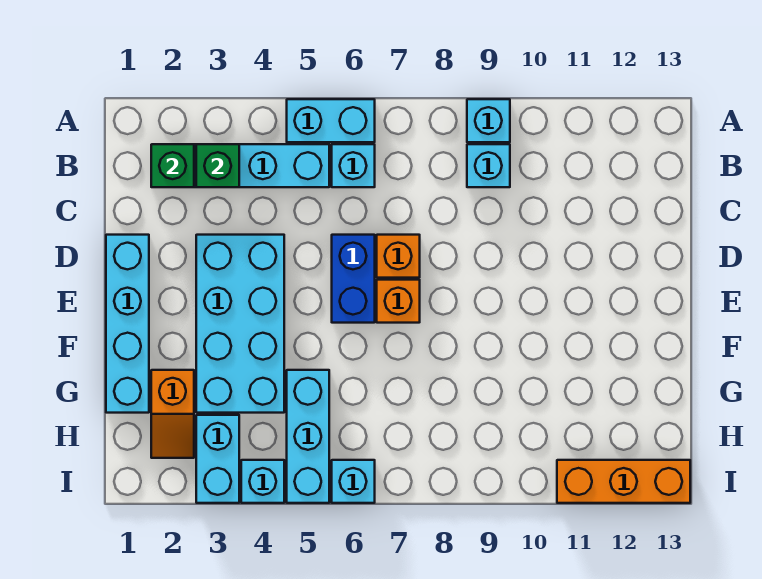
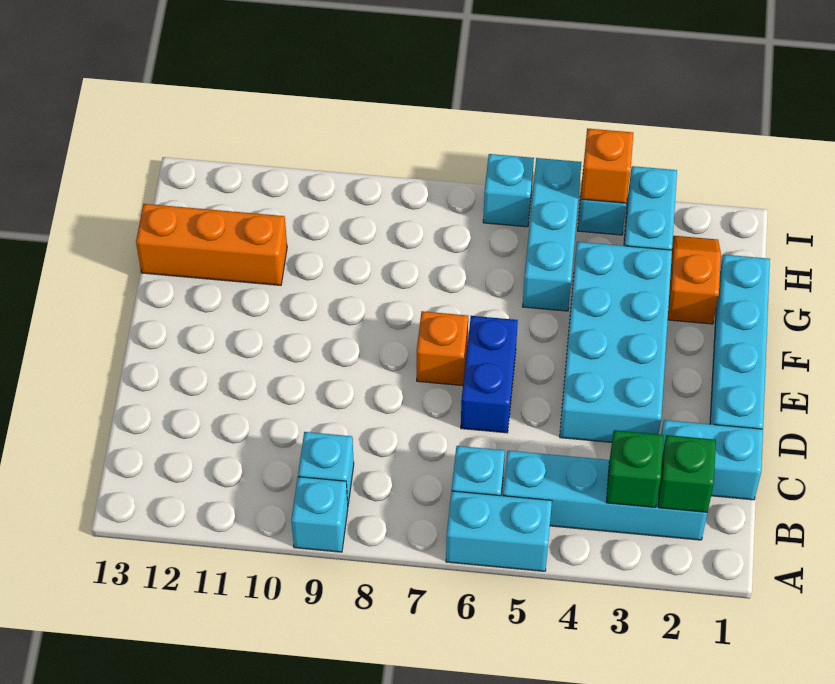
none -> cyan brick C1:C2 level 1
orange brick D7 level 1 -> orange brick I4 level 2
orange brick I11:I13 level 1 -> orange brick G11:G13 level 1

